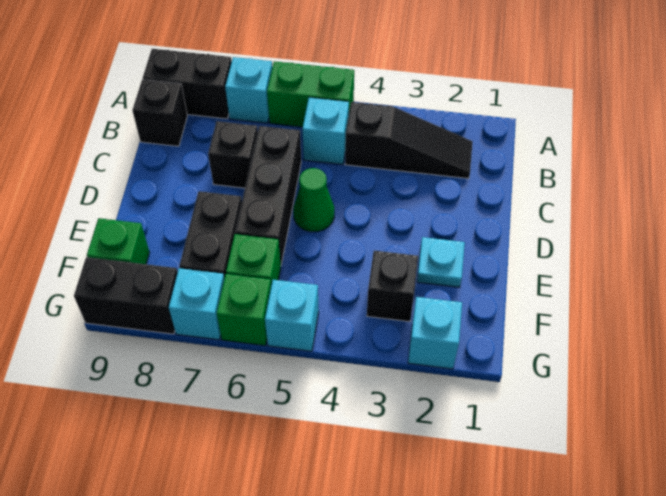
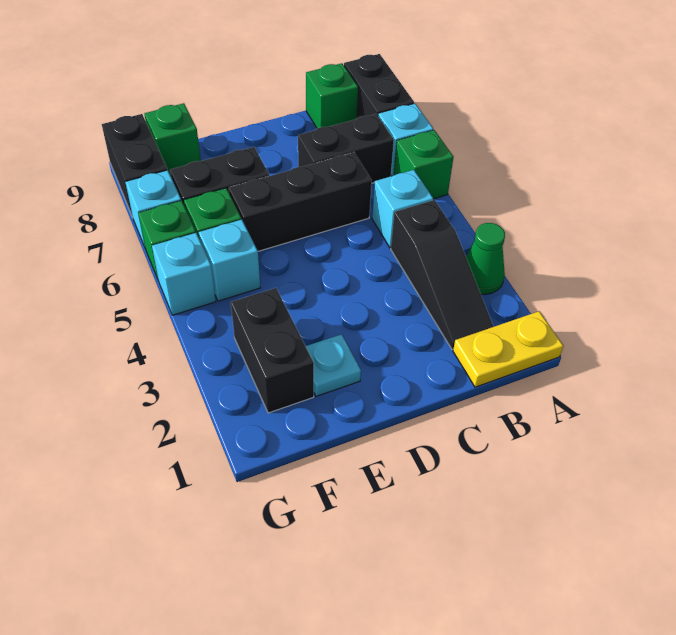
none -> yellow plate A1:B1 level 1
green brick A5:A6 level 1 -> green brick A6 level 1
black brick B9 level 1 -> green brick B9 level 1
black brick C7 level 1 -> black brick B7:C7 level 1
green cone D5 level 1 -> green cone A3 level 1
black brick F3 level 1 -> black brick F2:F3 level 1
cyan brick G2 level 1 -> cyan brick F5 level 1

